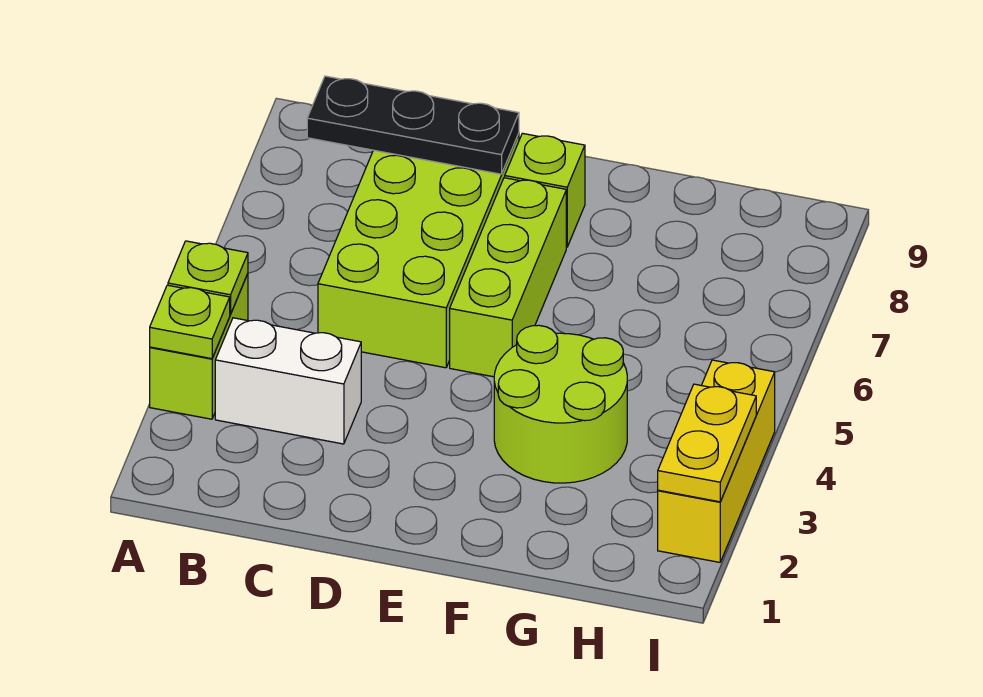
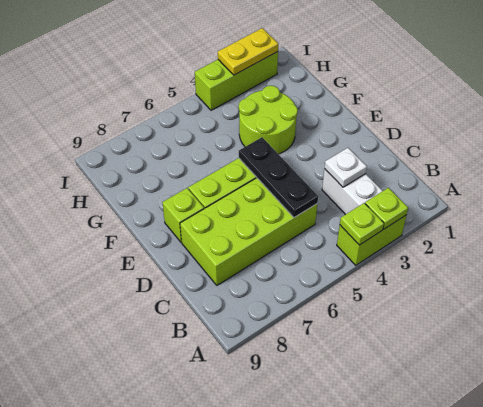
black plate B8:D8 level 2 -> black plate C5:E5 level 2
none -> white plate C3 level 2
yellow brick I2:I4 level 1 -> lime brick I2:I4 level 1

